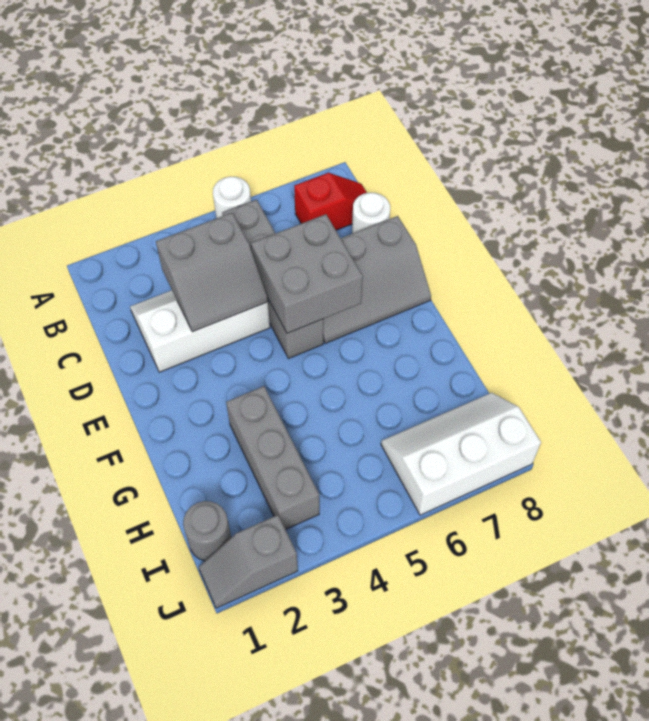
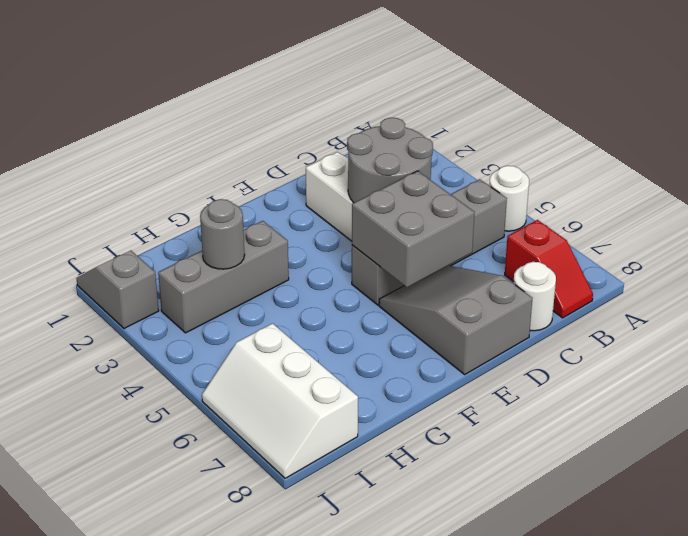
grey slope C3:D4 level 2 top C -> grey round brick C3:D4 level 2
grey slope D6:E8 level 1 top D -> grey slope D6:E8 level 1 top 8
grey round brick I1 level 1 -> grey round brick H3 level 2
white slope I6:J8 level 1 top J -> white slope I6:J8 level 1 top I

